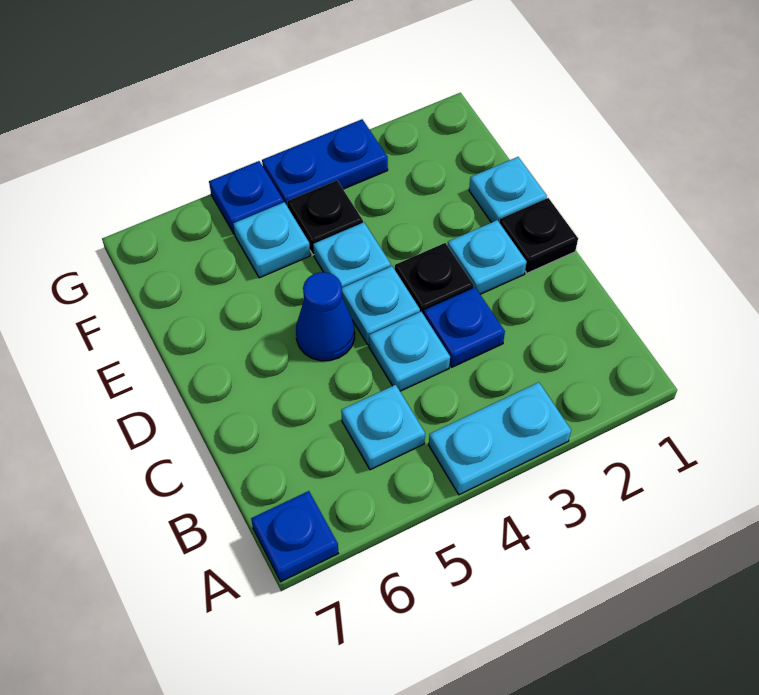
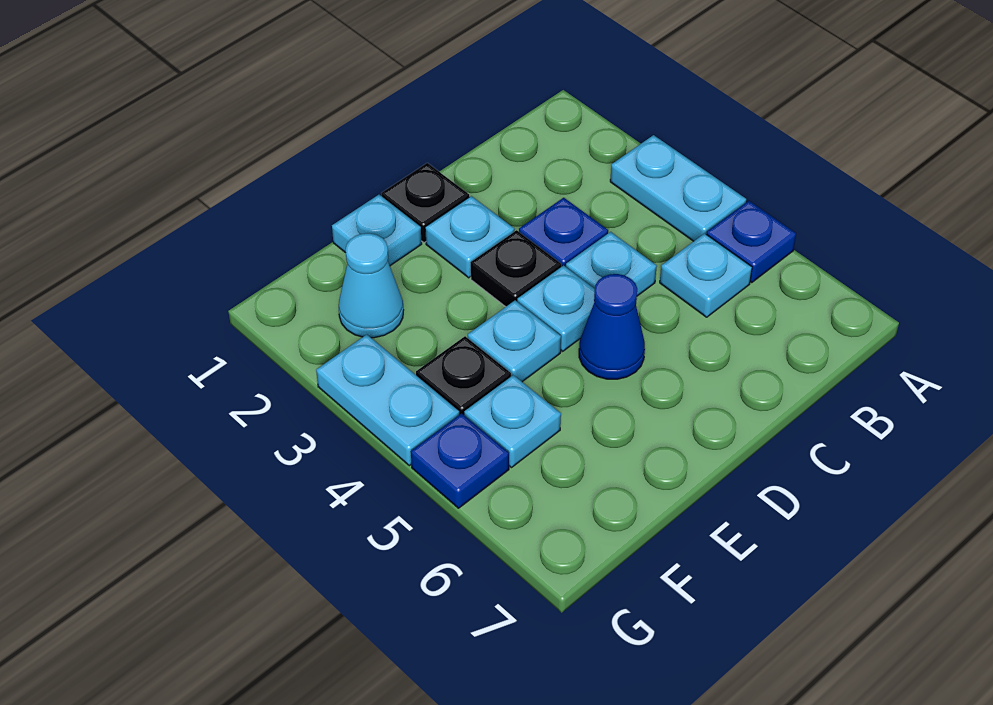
blue plate A7 level 1 -> blue plate A5 level 1
none -> cyan cone F2 level 1
blue plate G3:G4 level 1 -> cyan plate G3:G4 level 1

